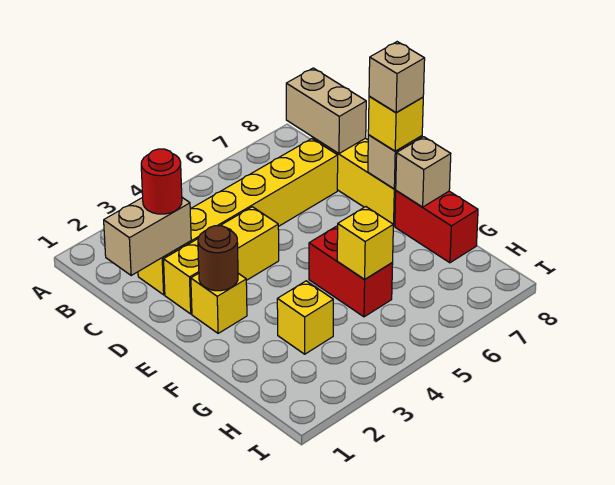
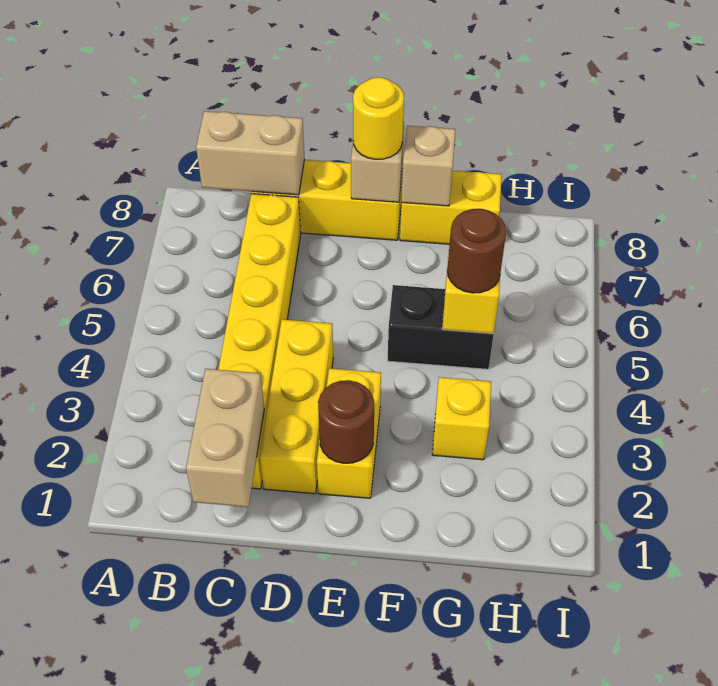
red round brick C2 level 3 -> none
yellow brick E2 level 1 -> yellow brick E2:E3 level 1
yellow brick E8 level 3 -> yellow round brick E8 level 3
tan brick E8 level 4 -> none
red brick F5:G5 level 1 -> black brick F5:G5 level 1
red brick F8:G8 level 1 -> yellow brick F8:G8 level 1
none -> brown round brick G5 level 3

